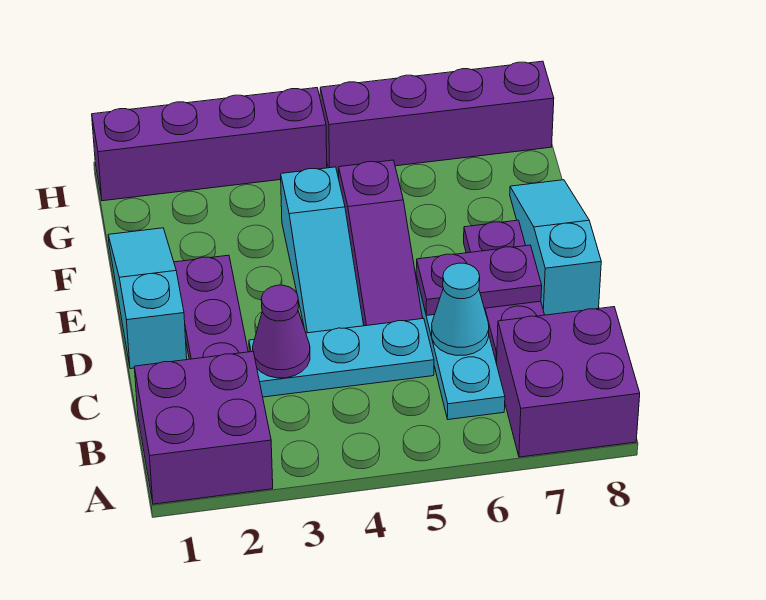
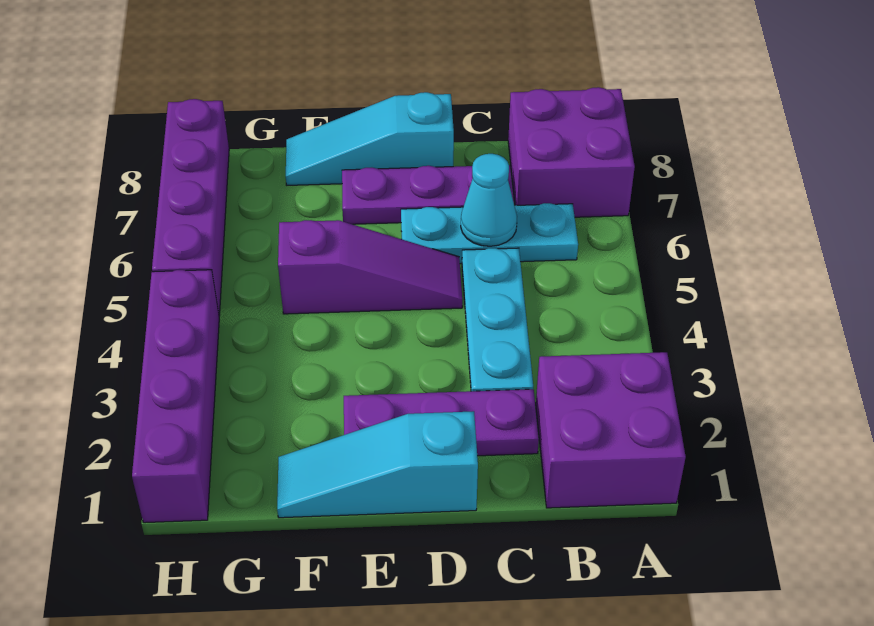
purple cone C3 level 2 -> none
cyan slope D4:F4 level 1 top F -> none
purple plate D6:D7 level 2 -> none

